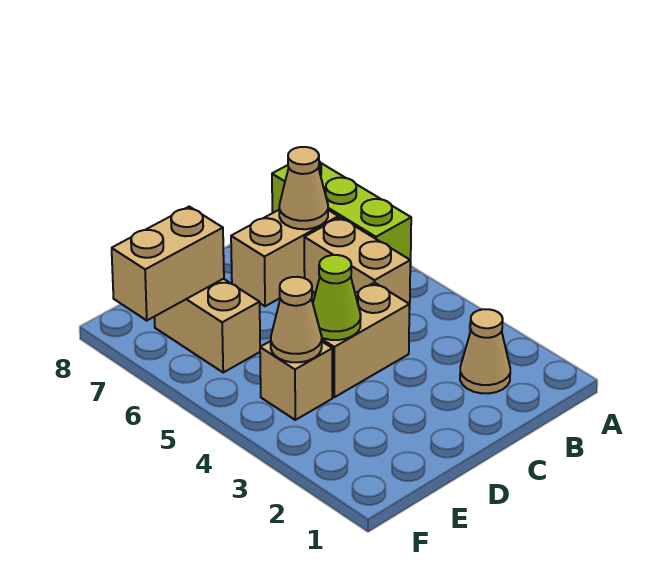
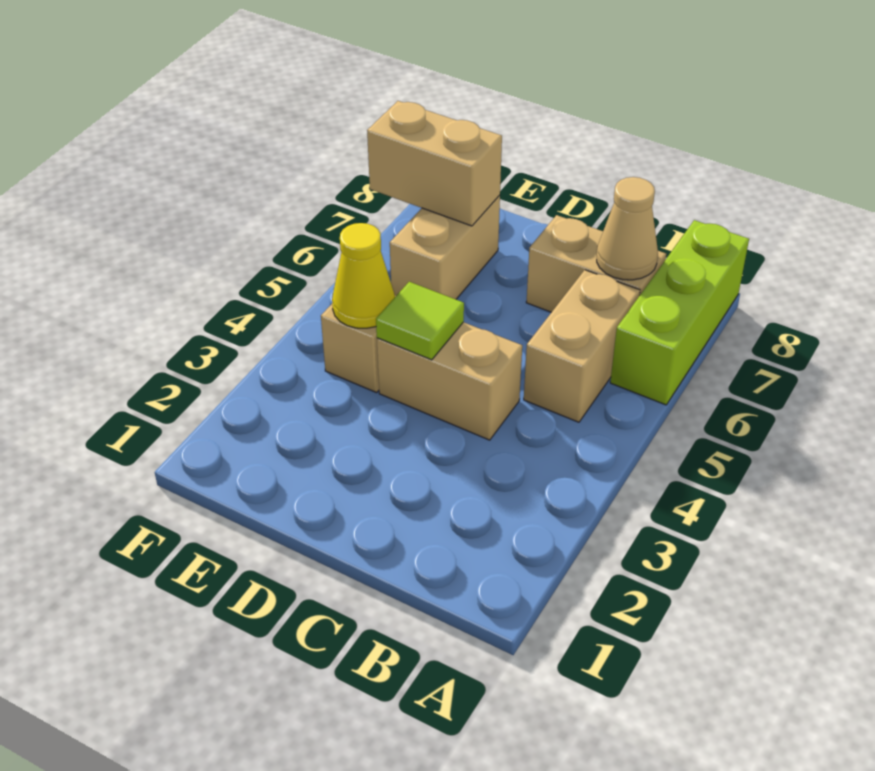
tan cone B2 level 1 -> none
lime cone D4 level 2 -> lime tile D4 level 2
tan cone E4 level 2 -> yellow cone E4 level 2

